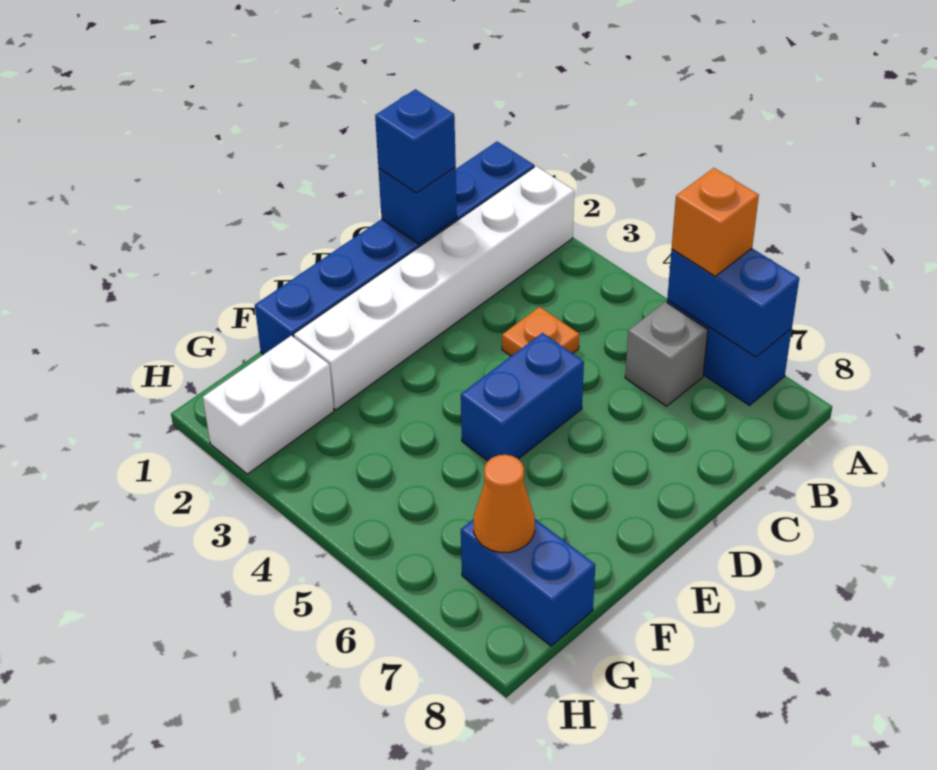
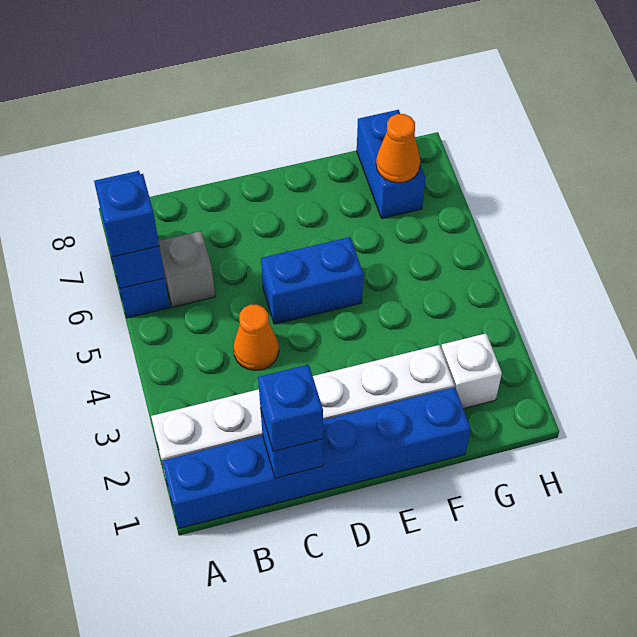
orange brick A6 level 3 -> blue brick A6 level 3
orange plate C4 level 1 -> orange cone C4 level 1
white brick G2:H2 level 1 -> white brick G2 level 1

